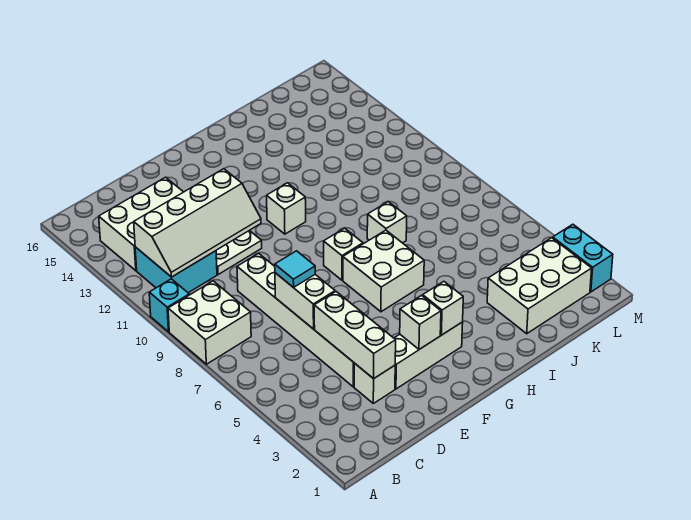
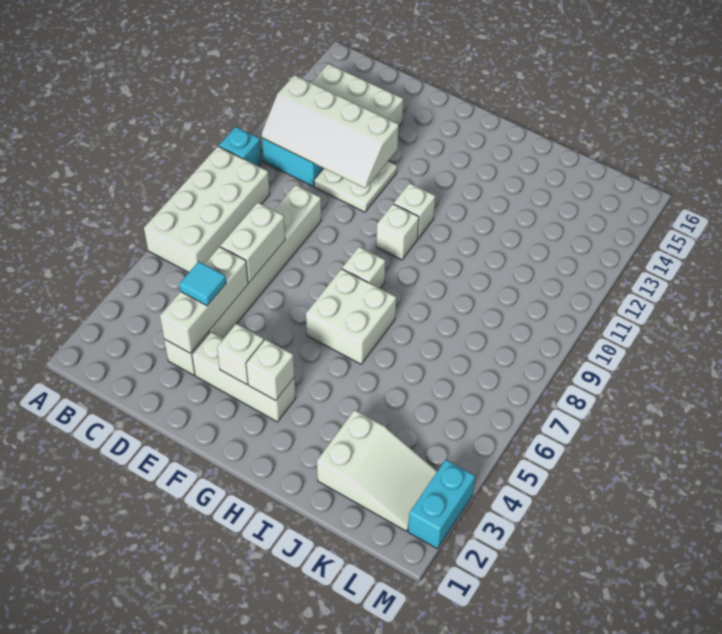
white brick A8:B9 level 1 -> white brick A6:B9 level 1
cyan tile D7 level 3 -> cyan tile D4 level 3
white brick I8 level 1 -> white brick G10 level 1
white brick J2:L3 level 1 -> white slope J2:L3 level 1 top J

